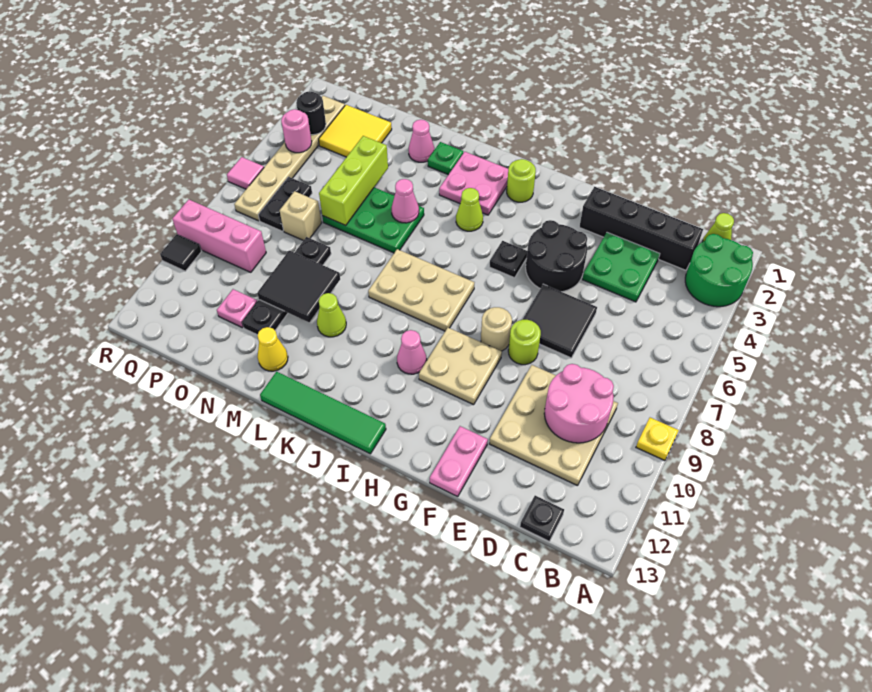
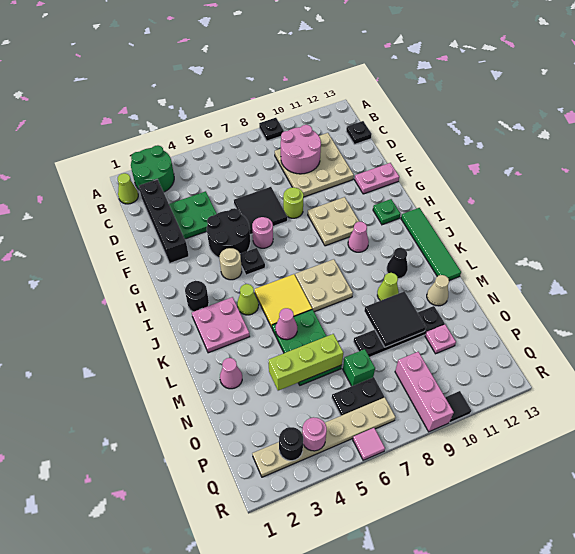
yellow plate A9 level 1 -> black plate A9 level 1
none -> pink round brick G6 level 1
tan round brick G8 level 1 -> tan round brick H4 level 1
lime round brick I2 level 1 -> black round brick I2 level 1
tan plate I7:K8 level 1 -> tan plate J7:K8 level 1
none -> black cone K11 level 1
green plate L2 level 1 -> green plate H12 level 1
yellow cone M12 level 1 -> tan cone M12 level 1
yellow tile O2:P3 level 1 -> yellow tile J5:K6 level 1
tan brick O7 level 1 -> green brick O7 level 1

